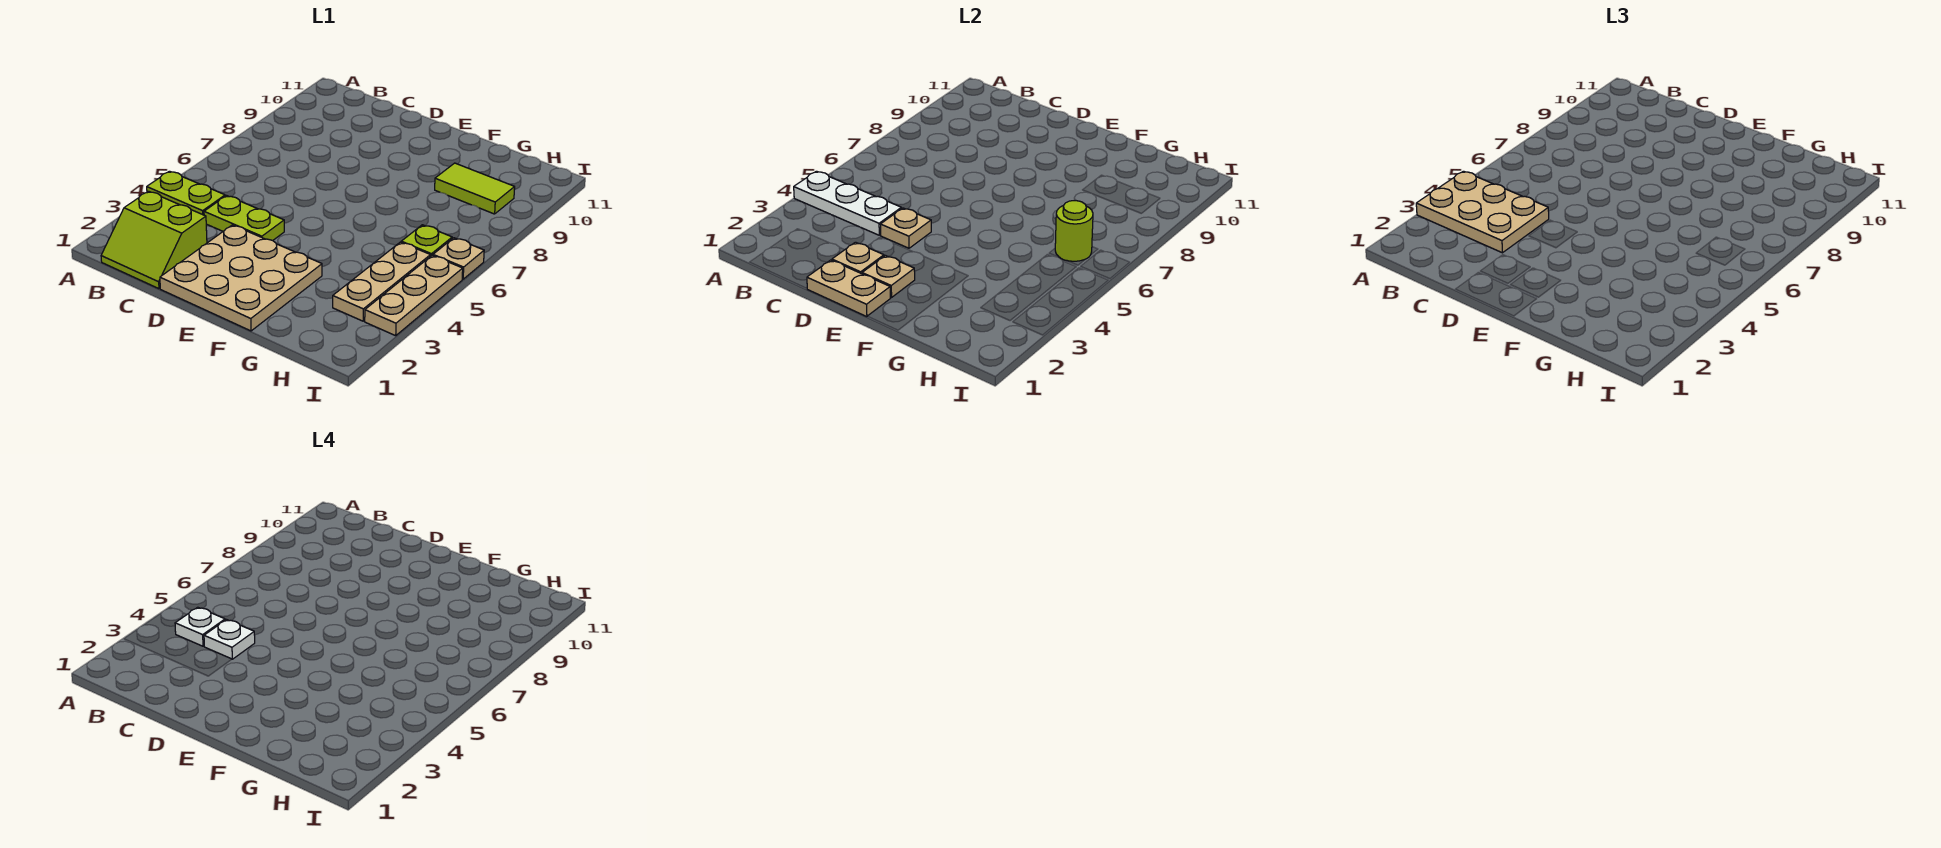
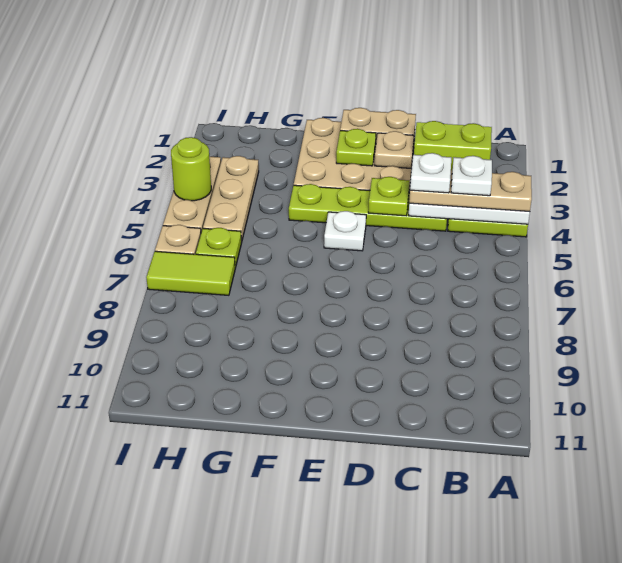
tan plate A3:C4 level 3 -> tan plate A4:C4 level 3
lime plate C4:D4 level 1 -> lime plate C4:F4 level 1
tan plate D4 level 2 -> lime plate D4 level 2
tan plate E2 level 2 -> lime plate E2 level 2
none -> white plate E5 level 1
lime tile G9:H9 level 1 -> lime tile H7:I7 level 1
lime round brick H6 level 2 -> lime round brick I4 level 2

